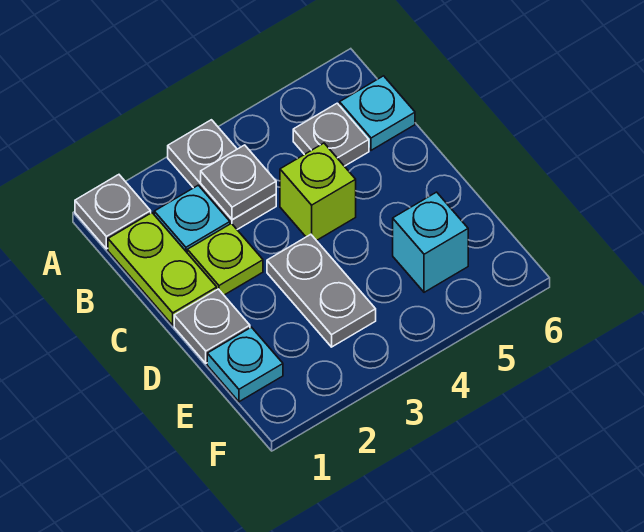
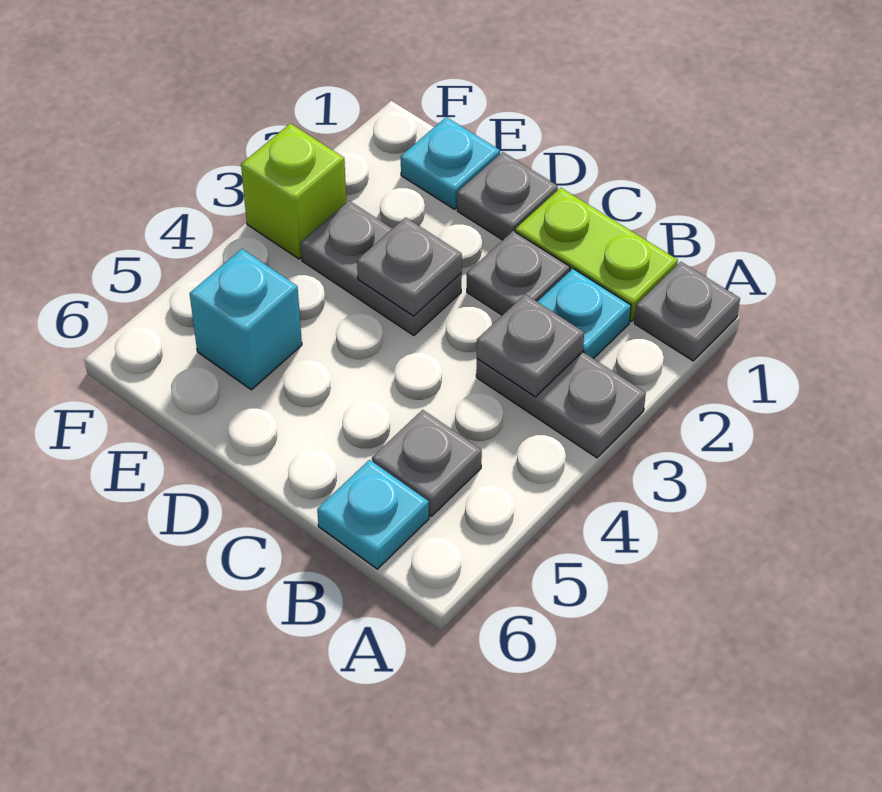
lime plate C2 level 1 -> grey plate C2 level 1
lime brick C4 level 1 -> lime brick F3 level 1
none -> grey plate D3 level 2

